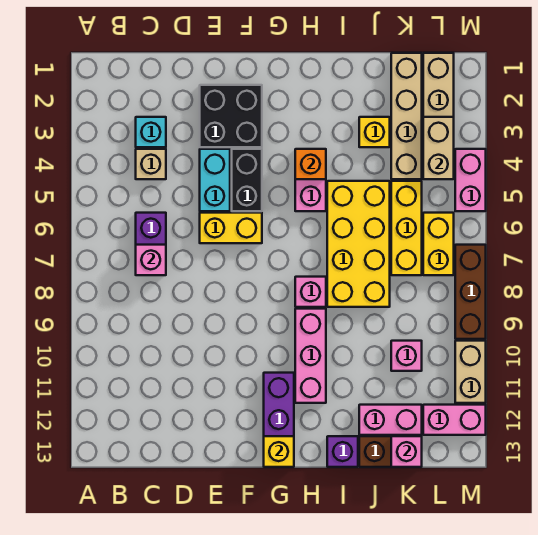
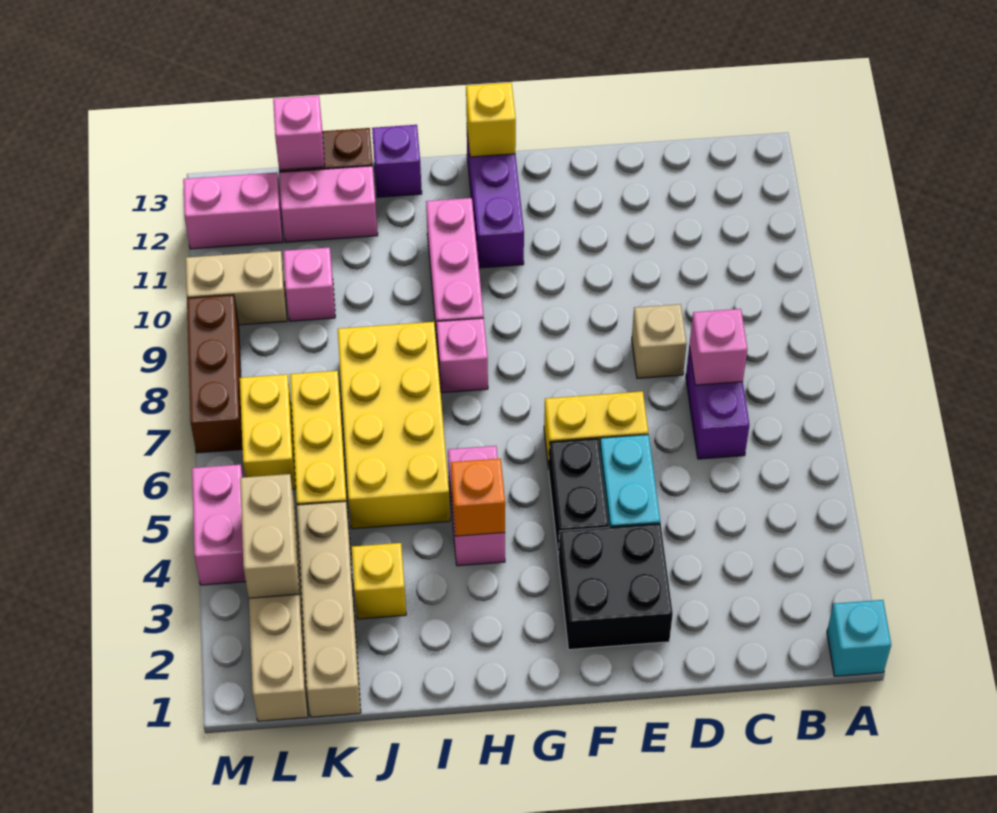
cyan brick C3 level 1 -> cyan brick A1 level 1
tan brick C4 level 1 -> tan brick D8 level 1
tan brick M10:M11 level 1 -> tan brick L10:M10 level 1

